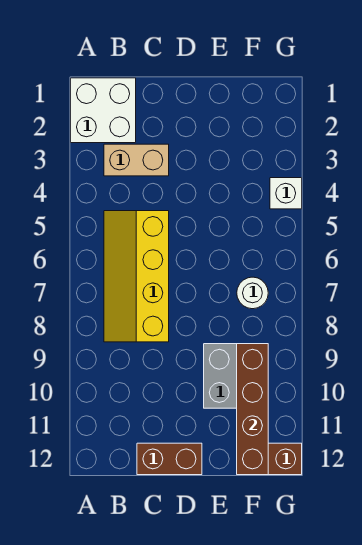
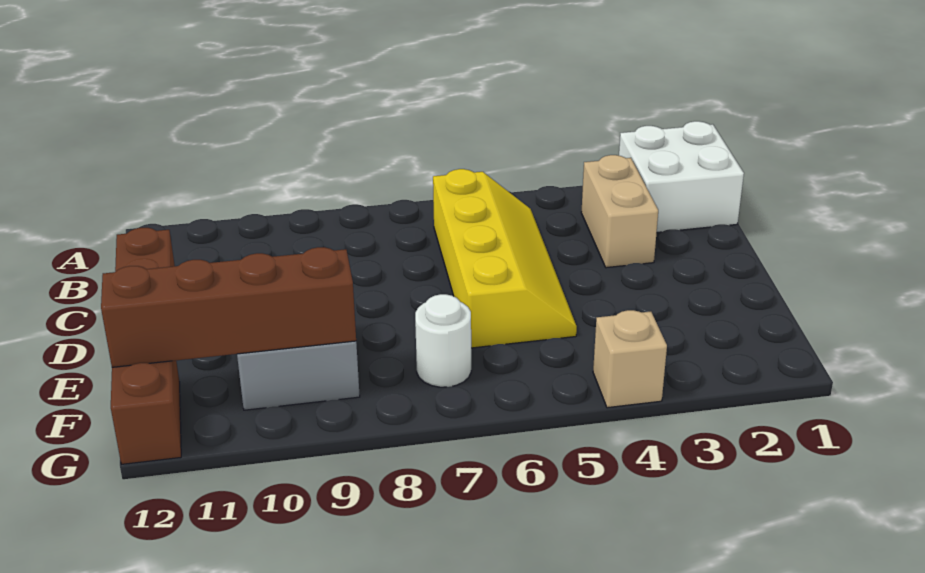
yellow slope B5:C8 level 1 top C -> yellow slope B5:E6 level 1 top 6
white brick G4 level 1 -> tan brick G4 level 1

